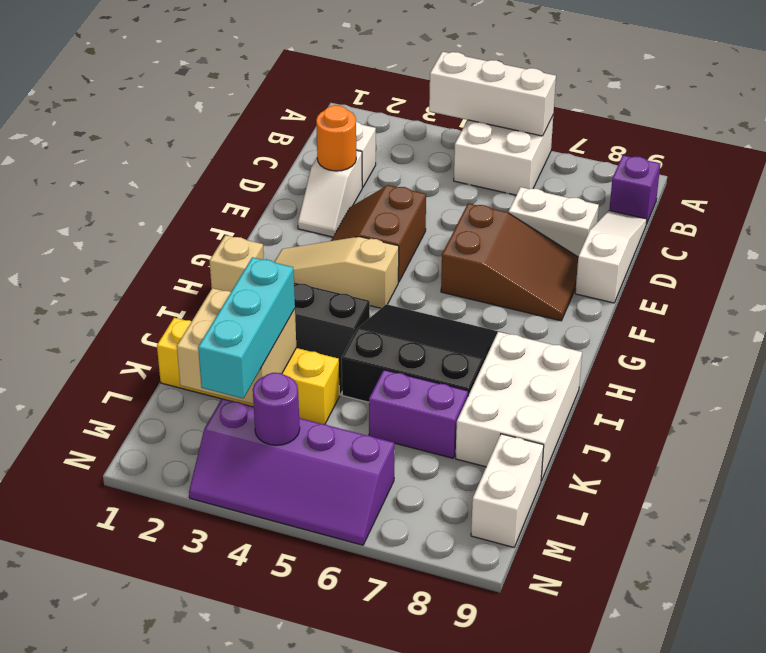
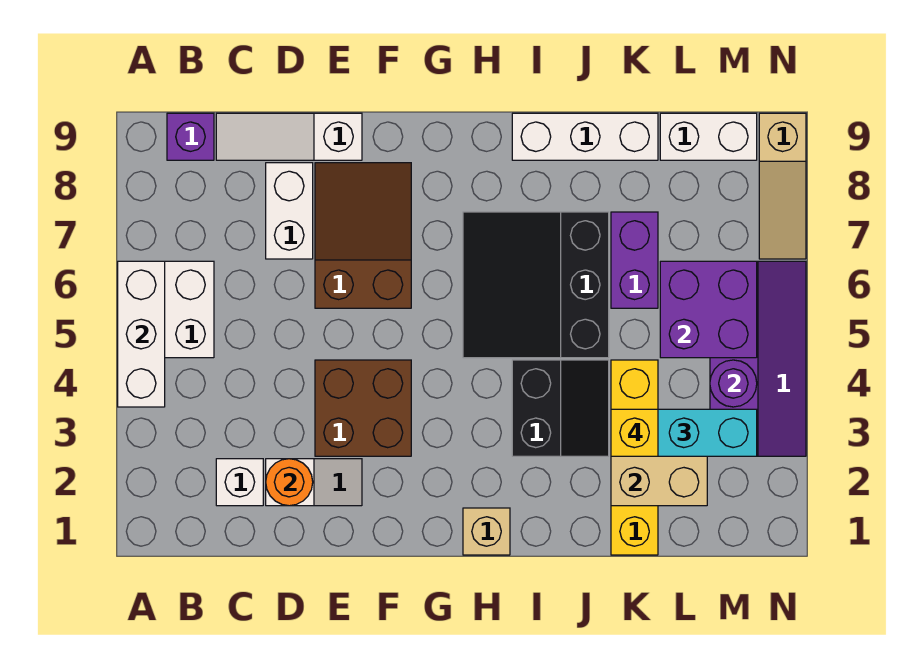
brown slope E3:F4 level 1 top 4 -> brown brick E3:F4 level 1
tan slope G2:G4 level 1 top 4 -> tan slope N7:N9 level 1 top 9
white brick I8:K9 level 1 -> white brick I9:K9 level 1
none -> yellow brick K3 level 4
none -> purple brick L5:M6 level 2

